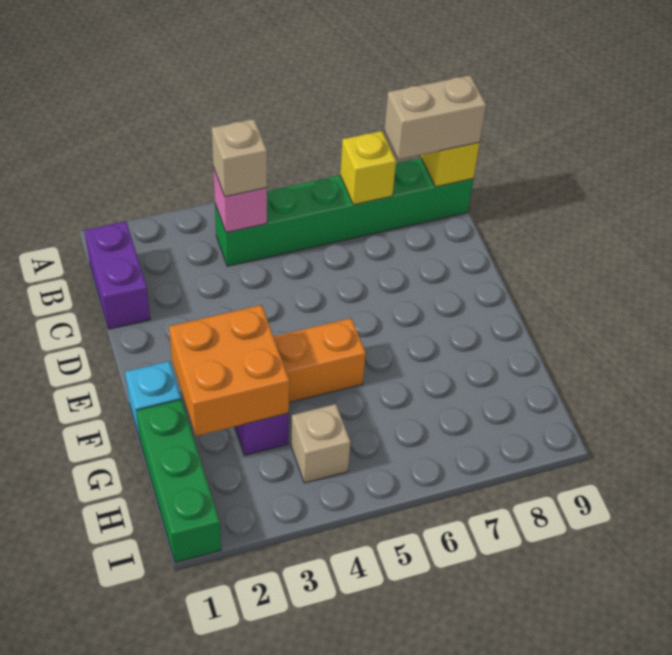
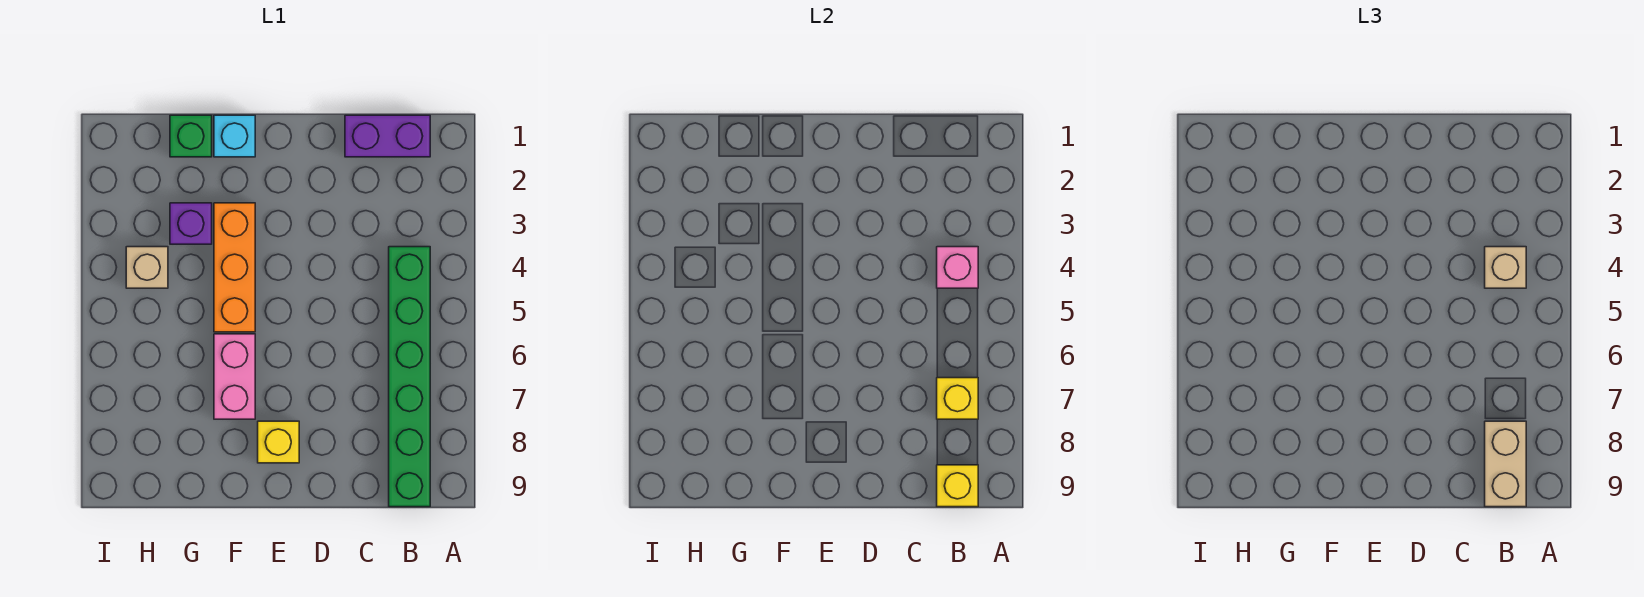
none -> yellow brick E8 level 1
orange brick F2:G3 level 2 -> none
none -> pink brick F6:F7 level 1
green brick G1:I1 level 1 -> green brick G1 level 1

